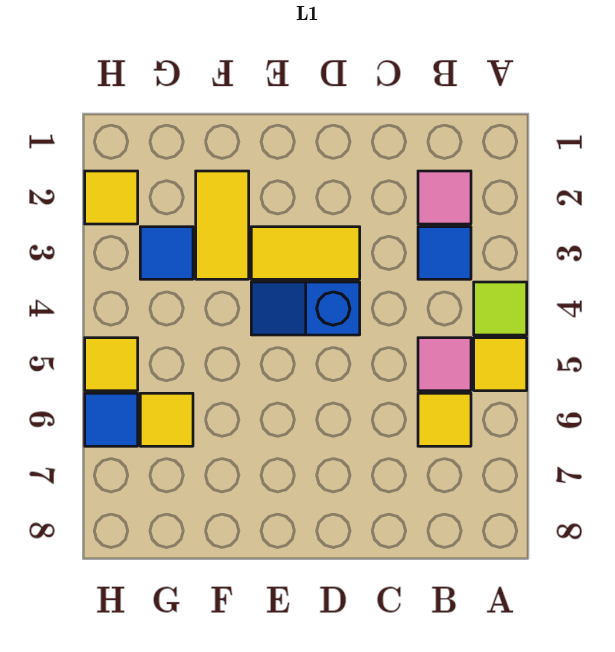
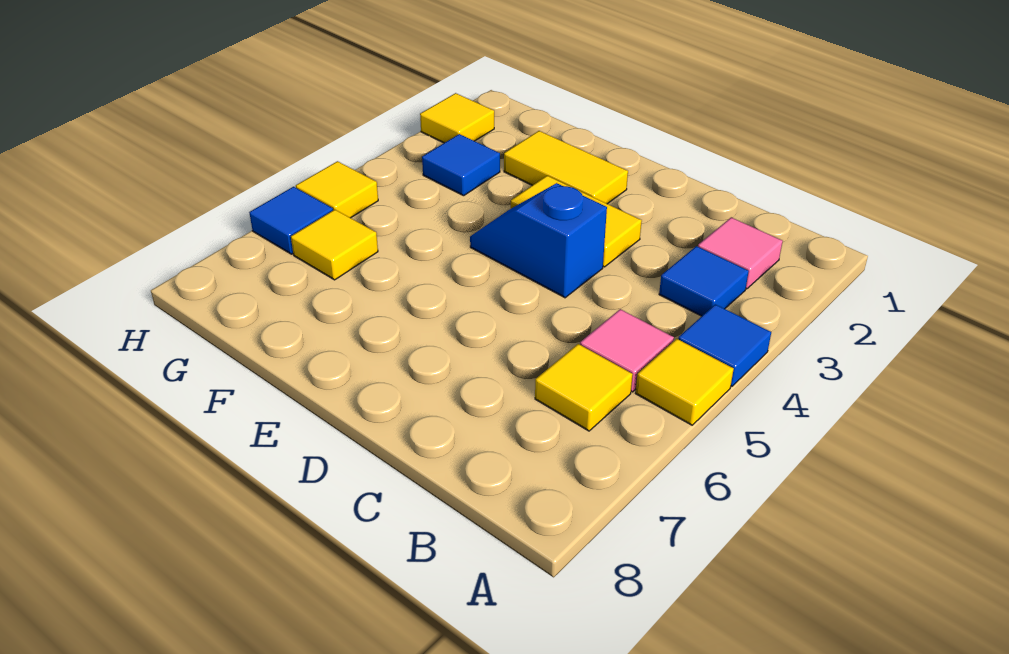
lime tile A4 level 1 -> blue tile A4 level 1
yellow tile F2:F3 level 1 -> yellow tile E2:F2 level 1

